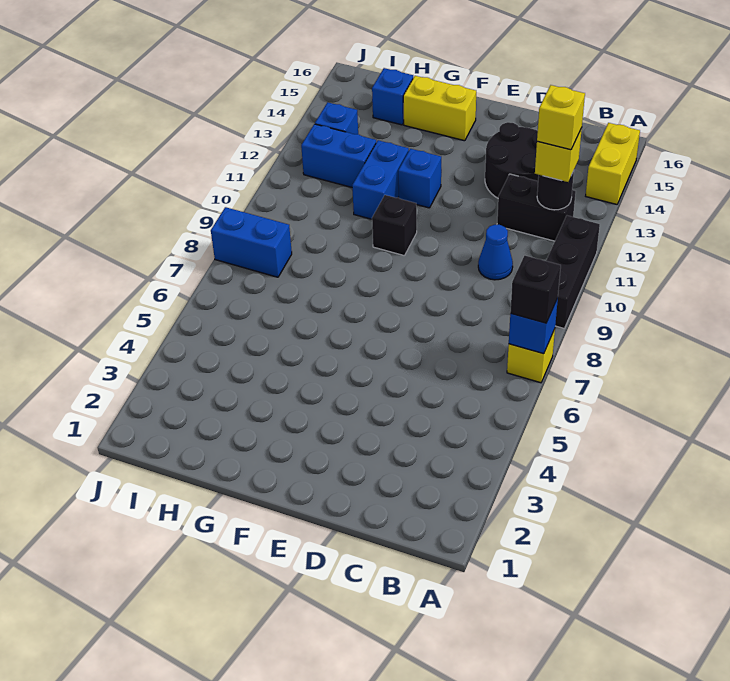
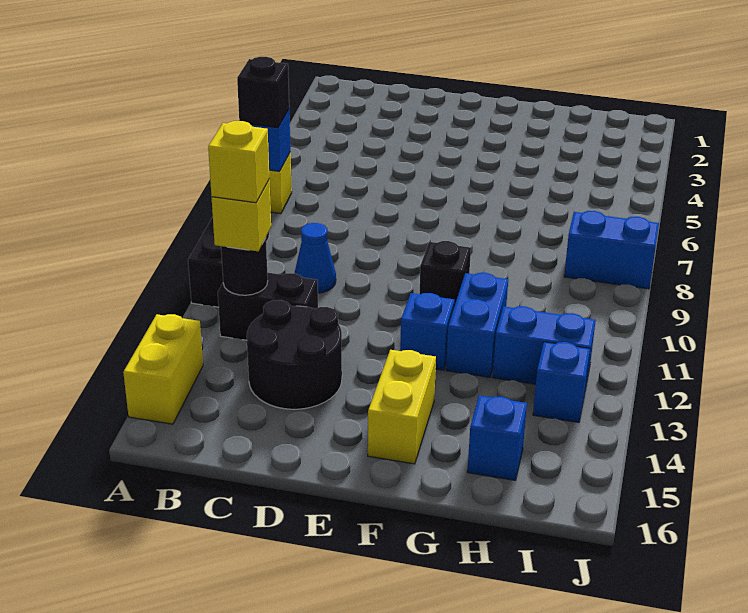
yellow brick F15:G15 level 1 -> yellow brick F14:F15 level 1

